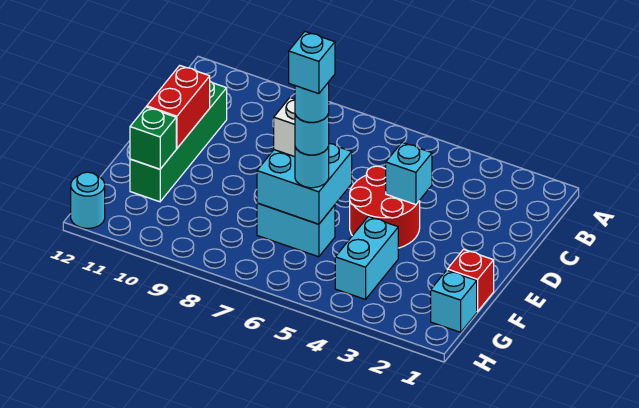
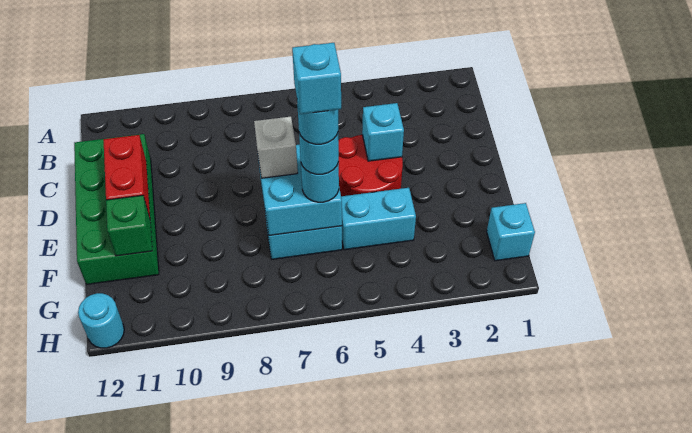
green brick C11:F11 level 1 -> green brick C11:F12 level 1
red brick F1 level 1 -> none
cyan brick F4:G4 level 1 -> cyan brick F4:F5 level 1

